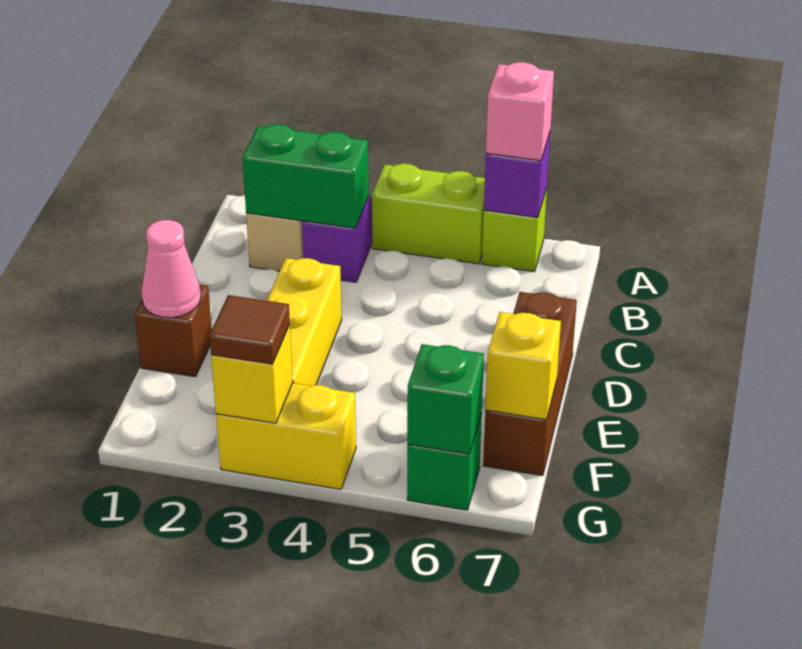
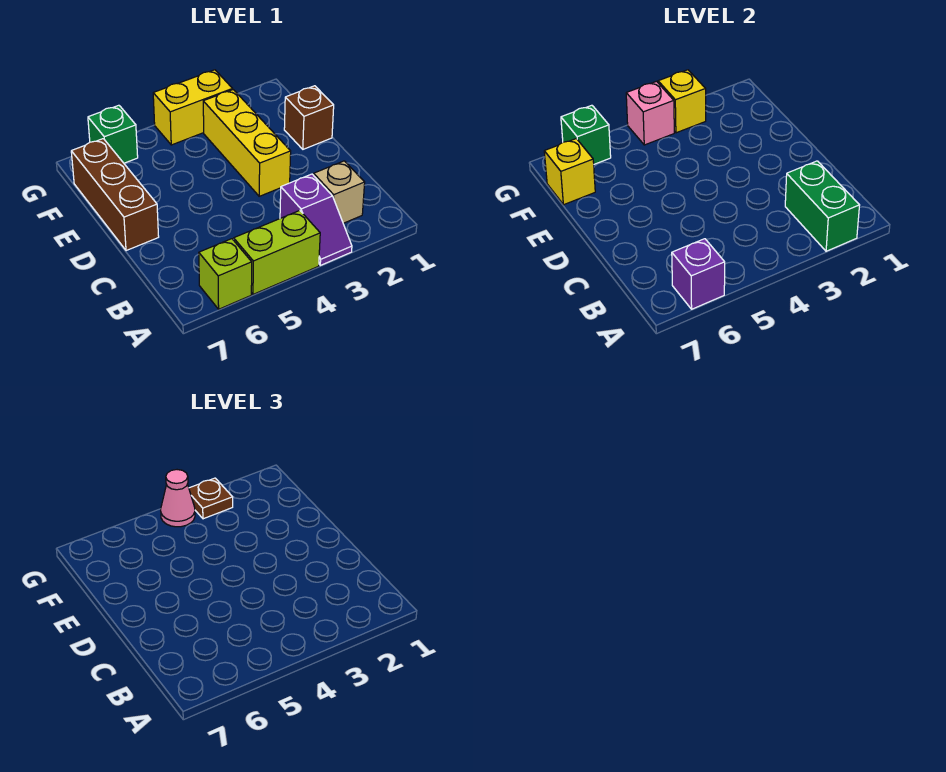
pink brick A6 level 3 -> pink brick G4 level 2
green brick B2:B3 level 2 -> green brick A2:B2 level 2
pink cone E1 level 2 -> pink cone G4 level 3
brown tile G3 level 3 -> brown plate G3 level 3

